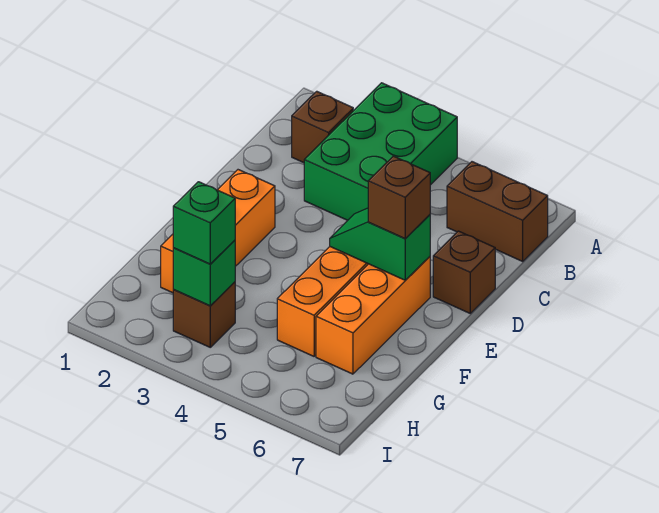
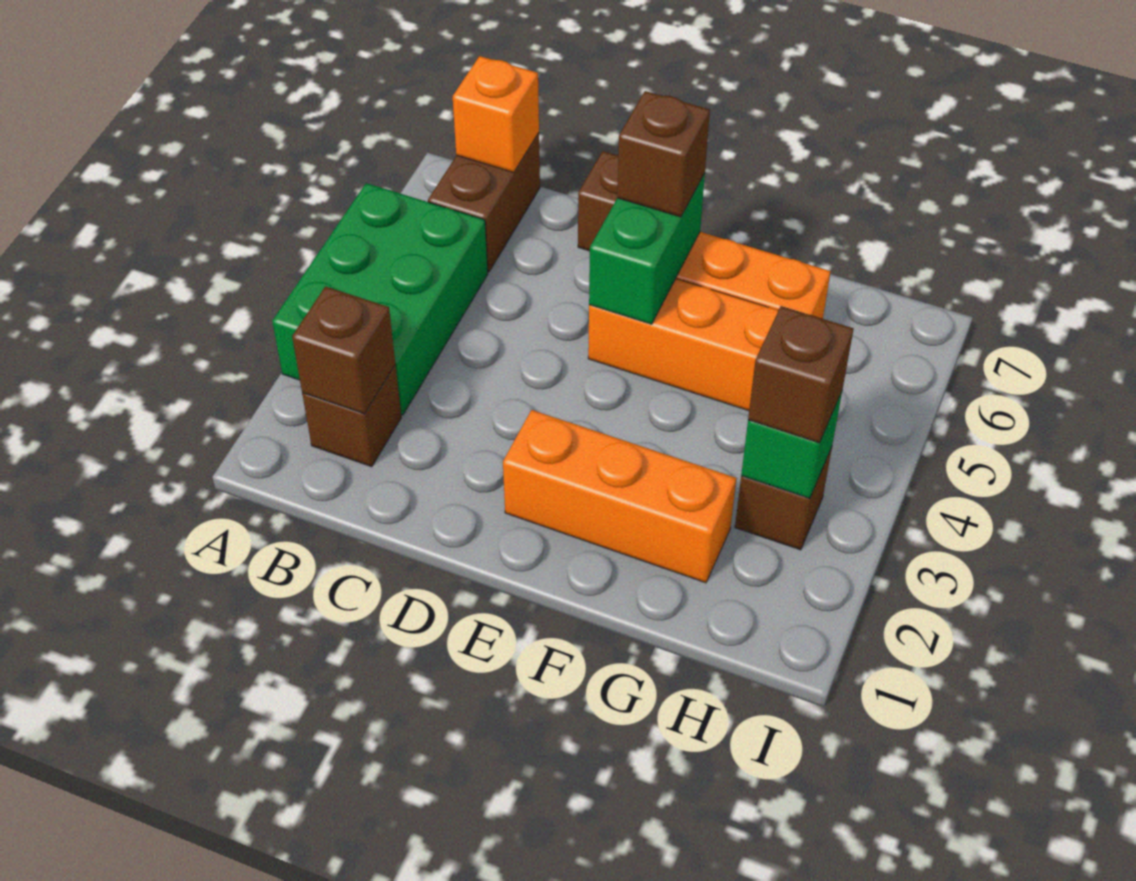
green brick A3:C4 level 1 -> green brick A3:B5 level 1
none -> brown brick B2 level 2
none -> orange brick B7 level 2
green slope E5:E6 level 2 top 6 -> green brick E5:E6 level 2
green brick H3 level 3 -> brown brick H3 level 3

